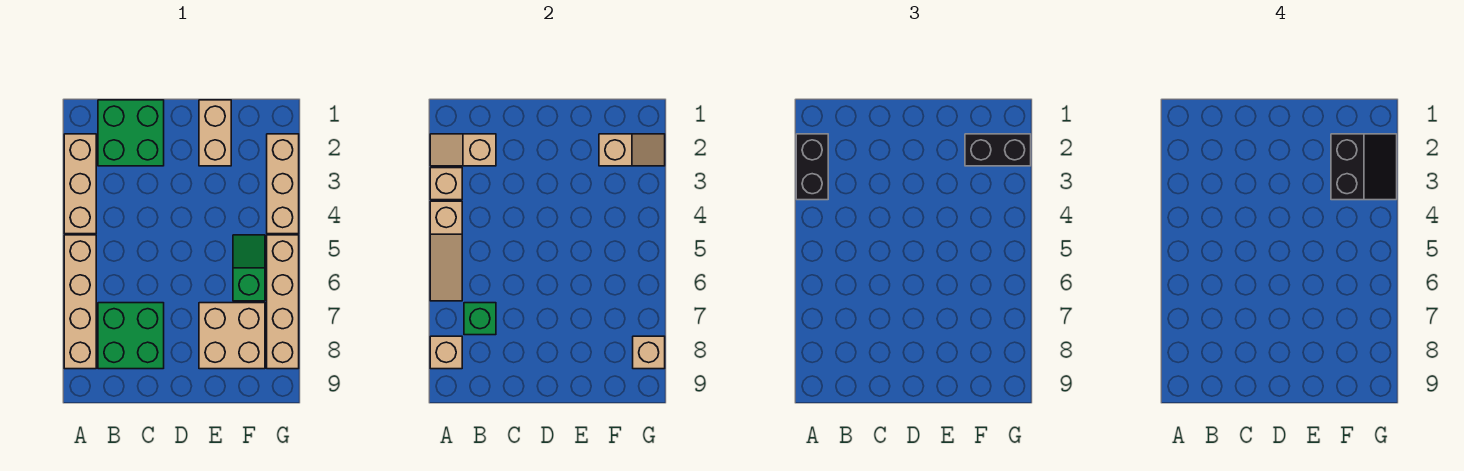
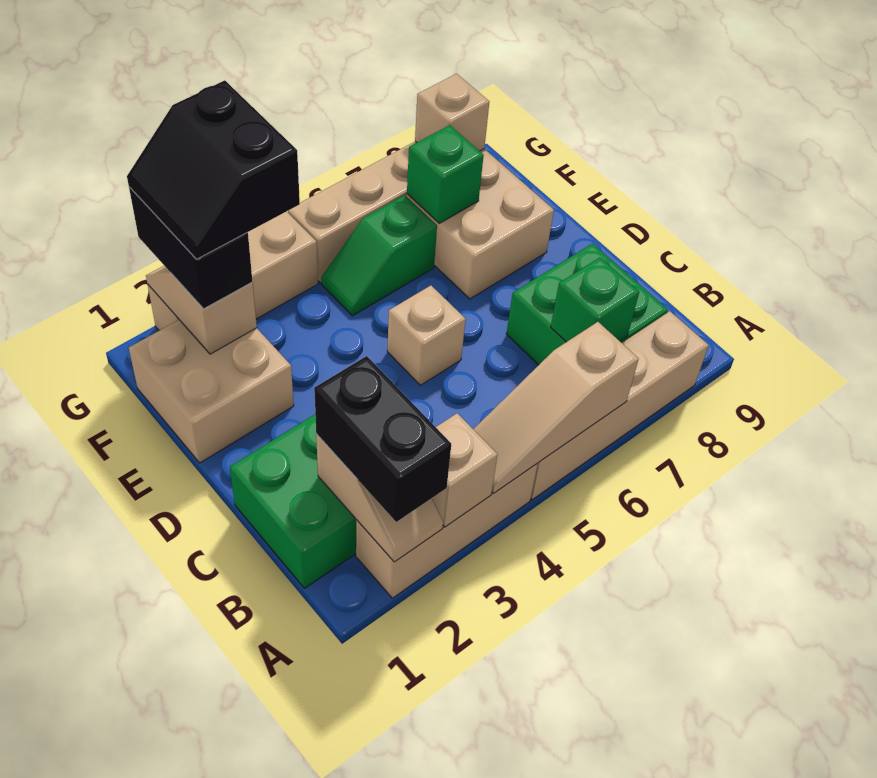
black brick A2:A3 level 3 -> black brick A2:B2 level 3
tan slope A4:A6 level 2 top 4 -> tan slope A4:A6 level 2 top 6
tan brick A8 level 2 -> tan brick D5 level 1
tan brick E1:E2 level 1 -> tan brick E1:F2 level 1
black slope F2:G3 level 4 top F -> black slope F2:G3 level 4 top 3
none -> green brick F7 level 2

